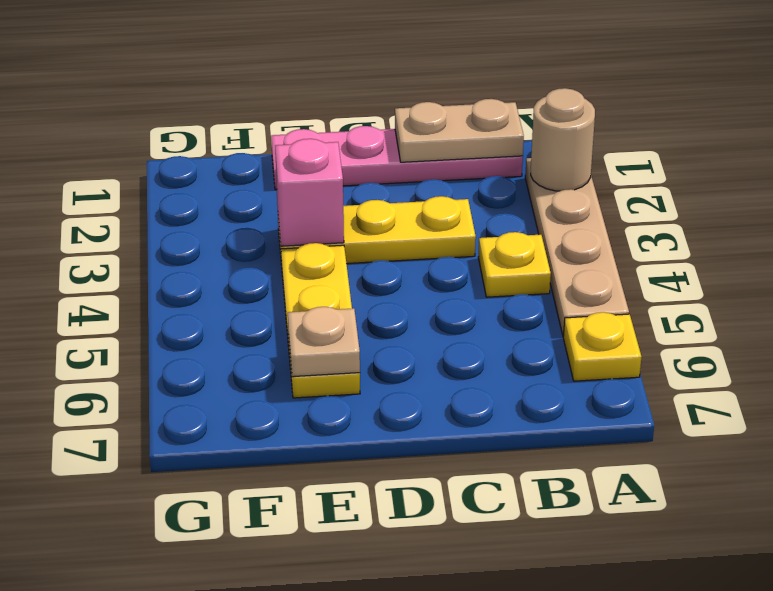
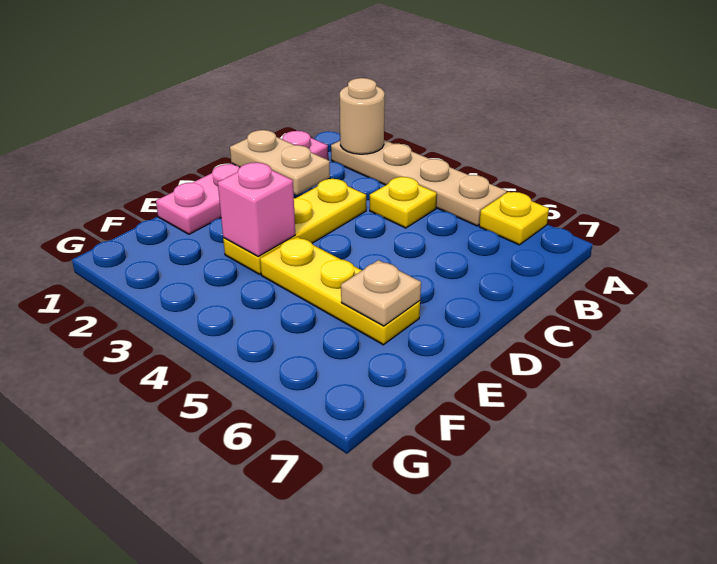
tan plate B1:C1 level 2 -> tan plate C1:C2 level 2

